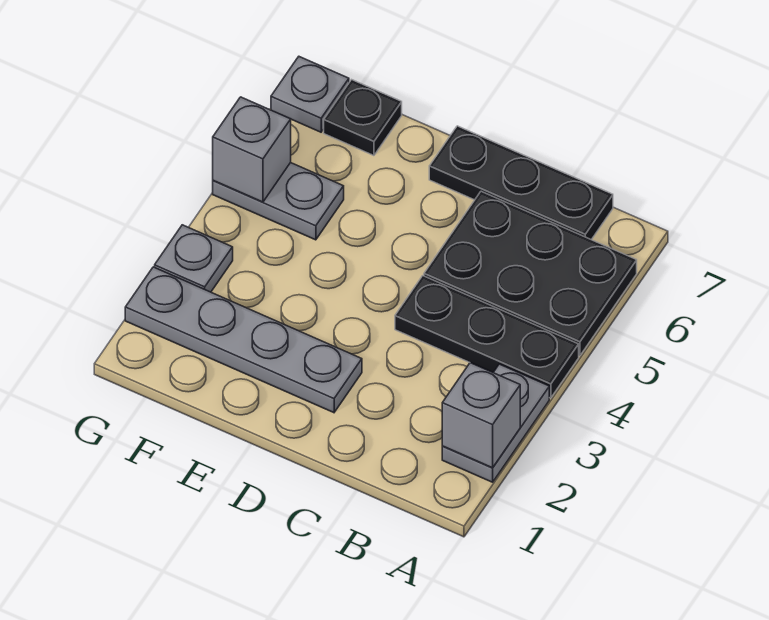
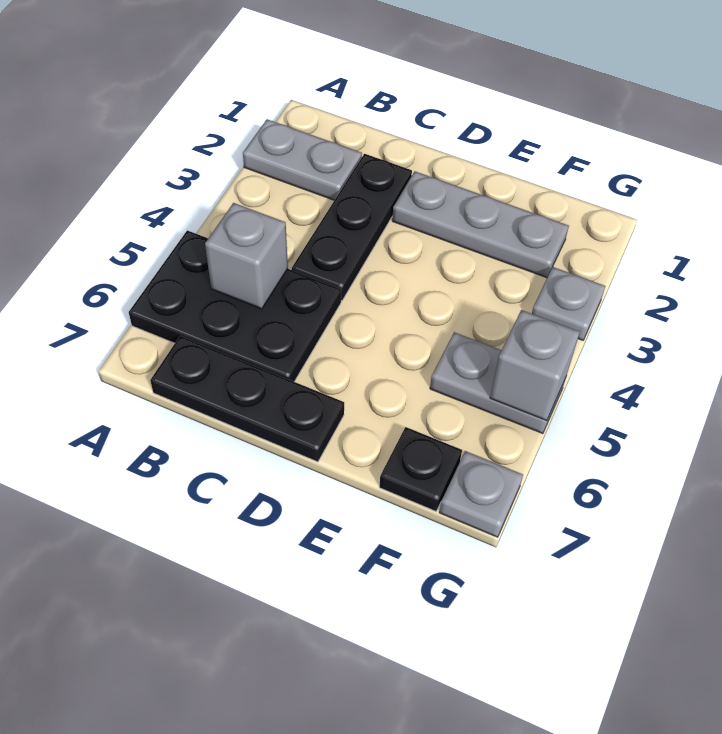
grey plate A2:A3 level 1 -> grey plate A2:B2 level 1
grey brick A2 level 2 -> grey brick B5 level 2
black plate A4:C4 level 1 -> black plate C2:C4 level 1
grey plate D2:G2 level 1 -> grey plate D2:F2 level 1

